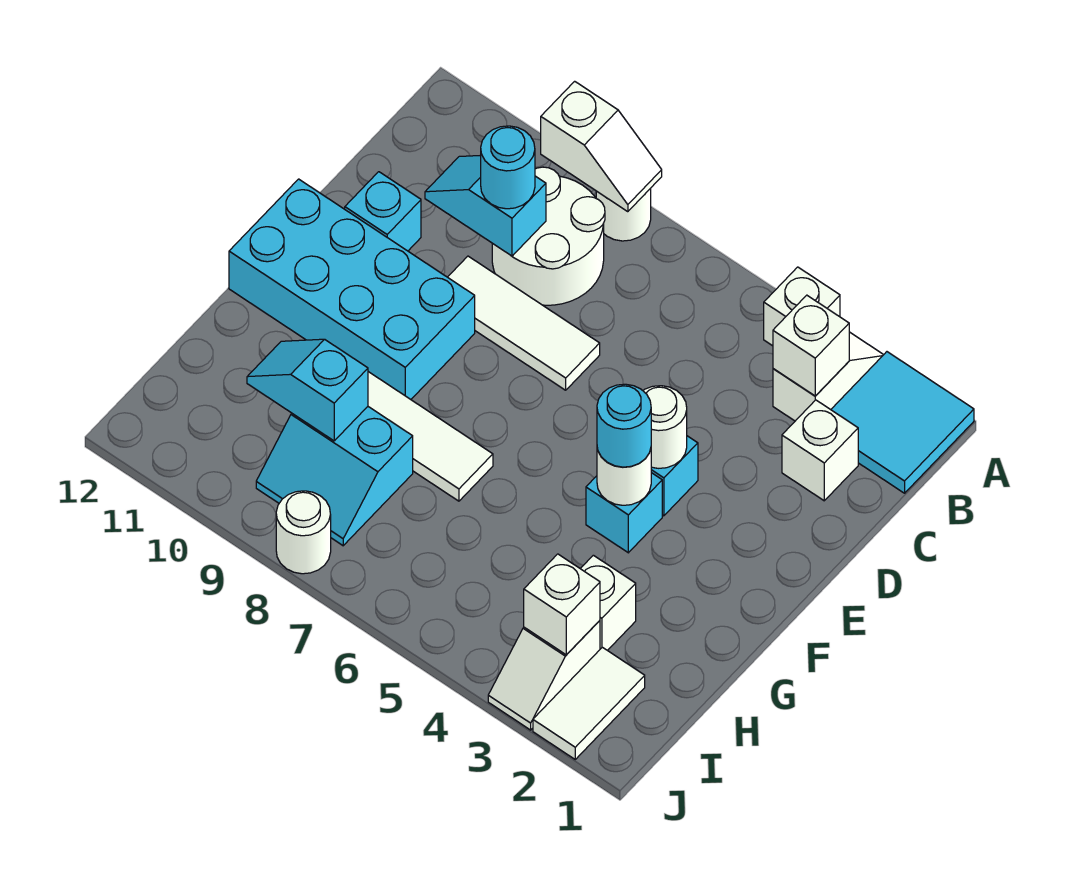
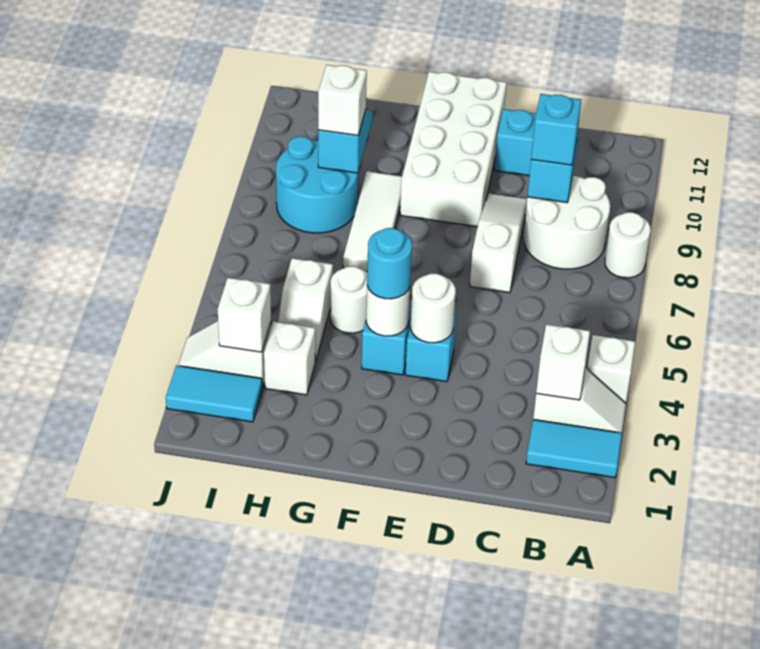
cyan tile A1:B2 level 1 -> cyan tile A2:B2 level 1
white slope A8:A9 level 2 top 9 -> white slope H4:H5 level 1 top 5
white brick C2 level 1 -> white brick H9 level 3
cyan round brick C9 level 3 -> cyan brick C9 level 3
white tile D7:D9 level 1 -> white slope D7:D9 level 1 top 7
cyan brick E9:F12 level 1 -> white brick E9:F12 level 1
cyan slope H8:I9 level 1 top H -> cyan round brick H8:I9 level 1
white tile I2:J2 level 1 -> cyan tile I2:J2 level 1
white round brick J8 level 1 -> white round brick G5 level 1

